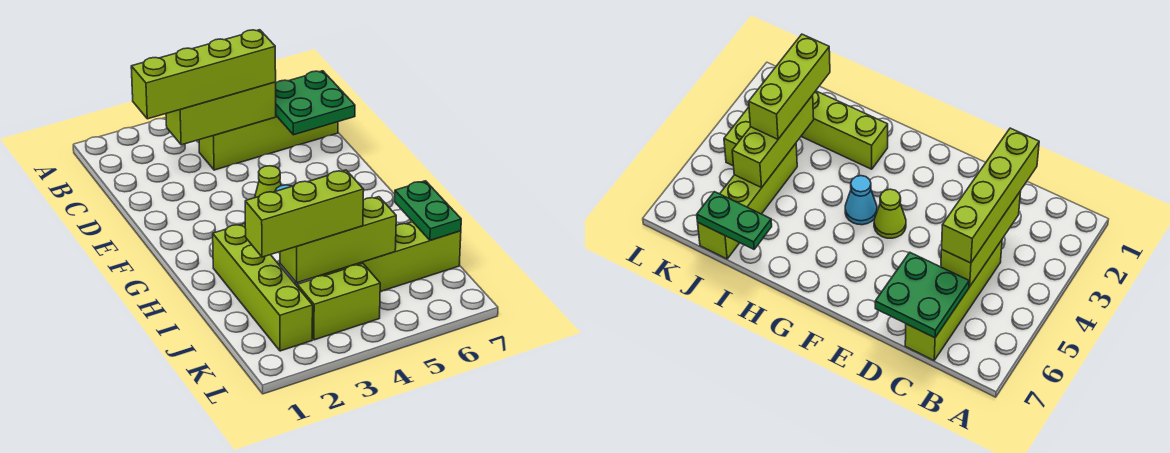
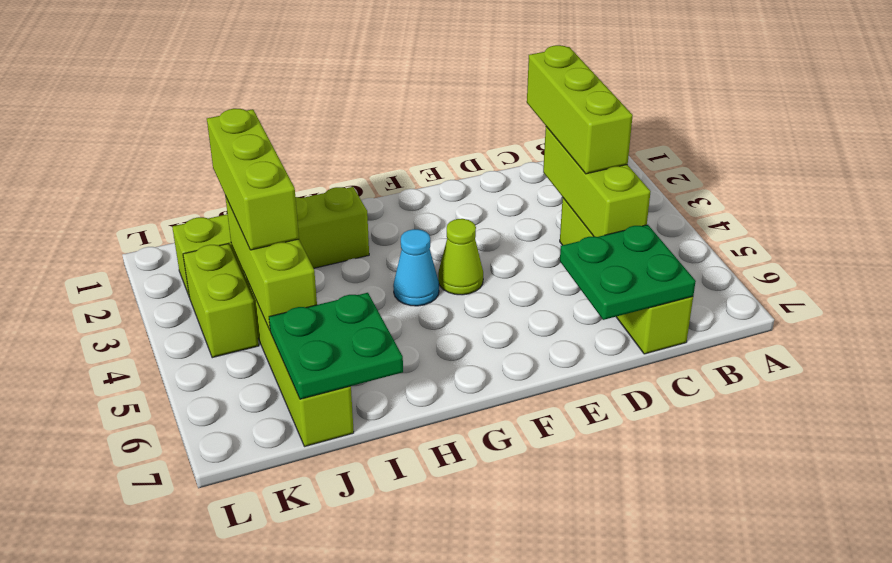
lime brick C2:C5 level 3 -> lime brick C2:C4 level 3
green plate I7:J7 level 2 -> green plate I6:J7 level 2

